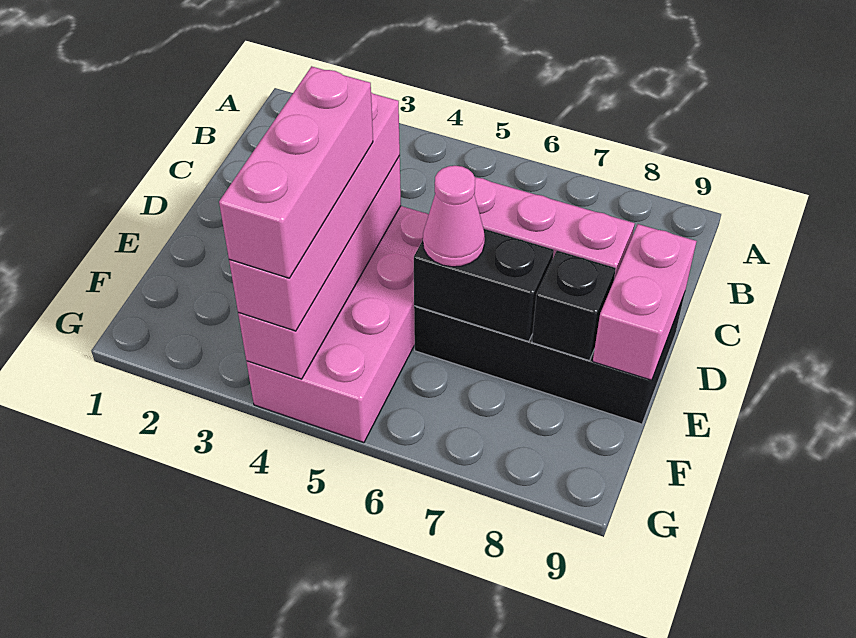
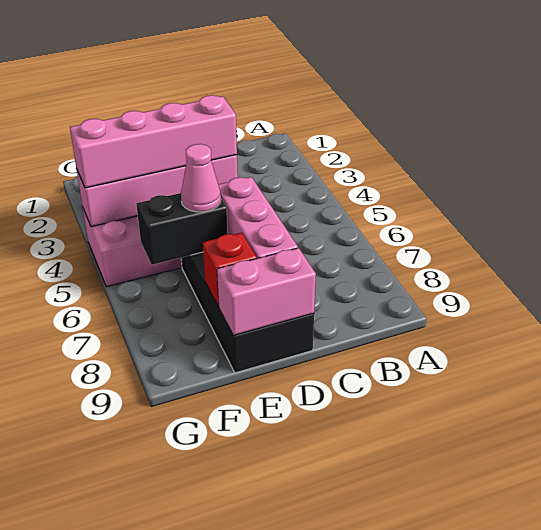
pink brick E4:G4 level 4 -> none
black brick E6:E7 level 2 -> black brick E6:F6 level 2
black brick E8 level 2 -> red brick E8 level 2

